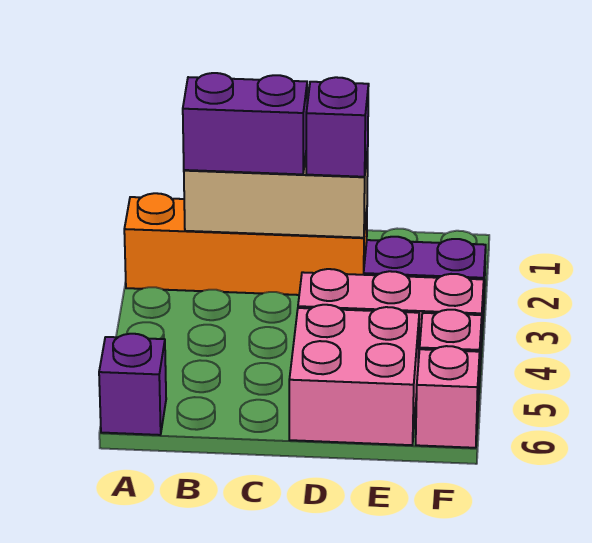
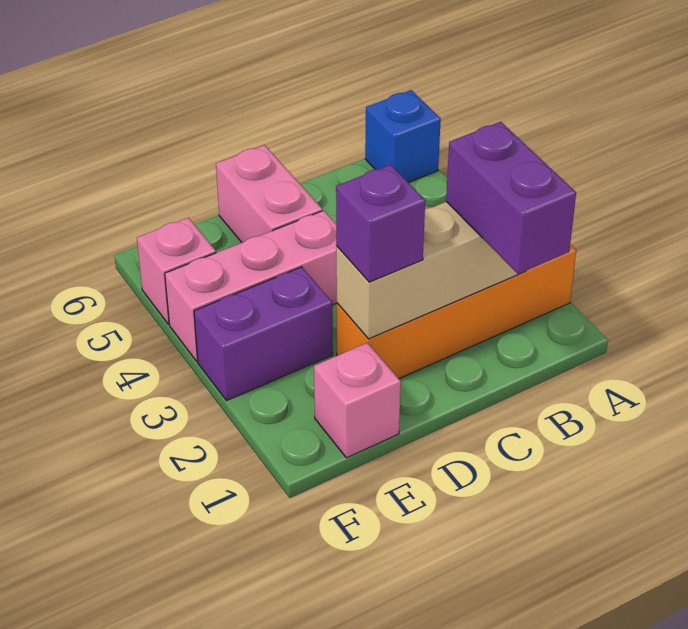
purple brick A6 level 1 -> blue brick A6 level 1
purple brick B2:C2 level 3 -> purple brick B1:B2 level 3
pink brick D5:E6 level 1 -> pink brick D5:D6 level 1
pink brick F6 level 1 -> pink brick E1 level 1

